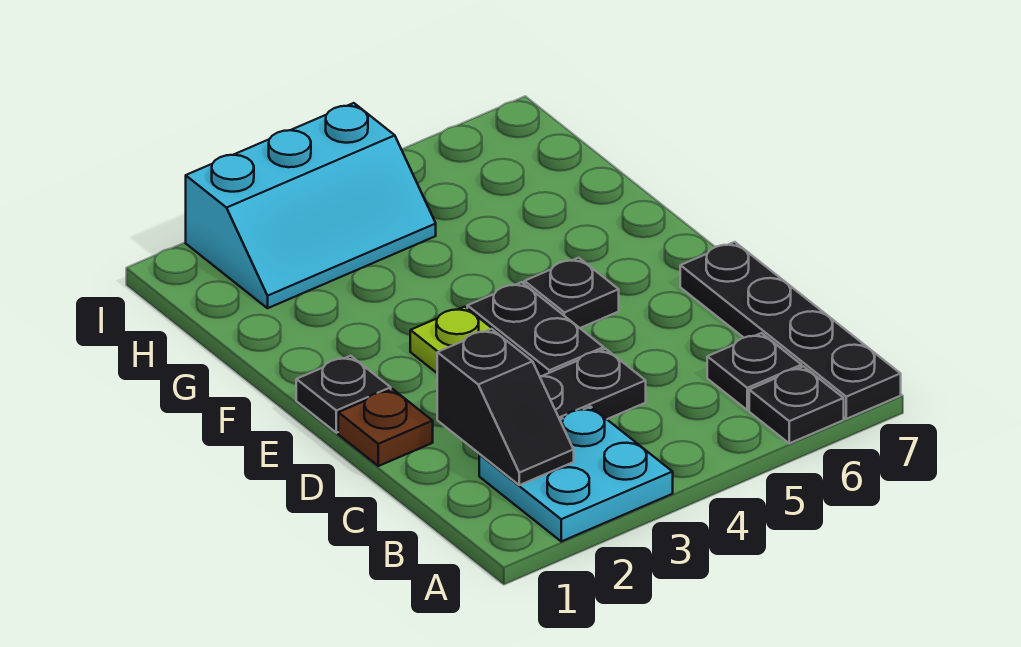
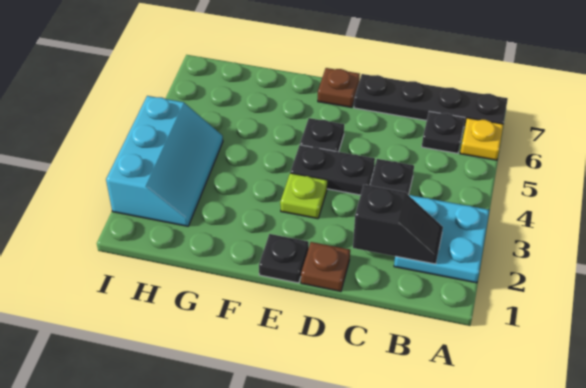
black plate A6 level 1 -> yellow plate A6 level 1
none -> brown plate E7 level 1

